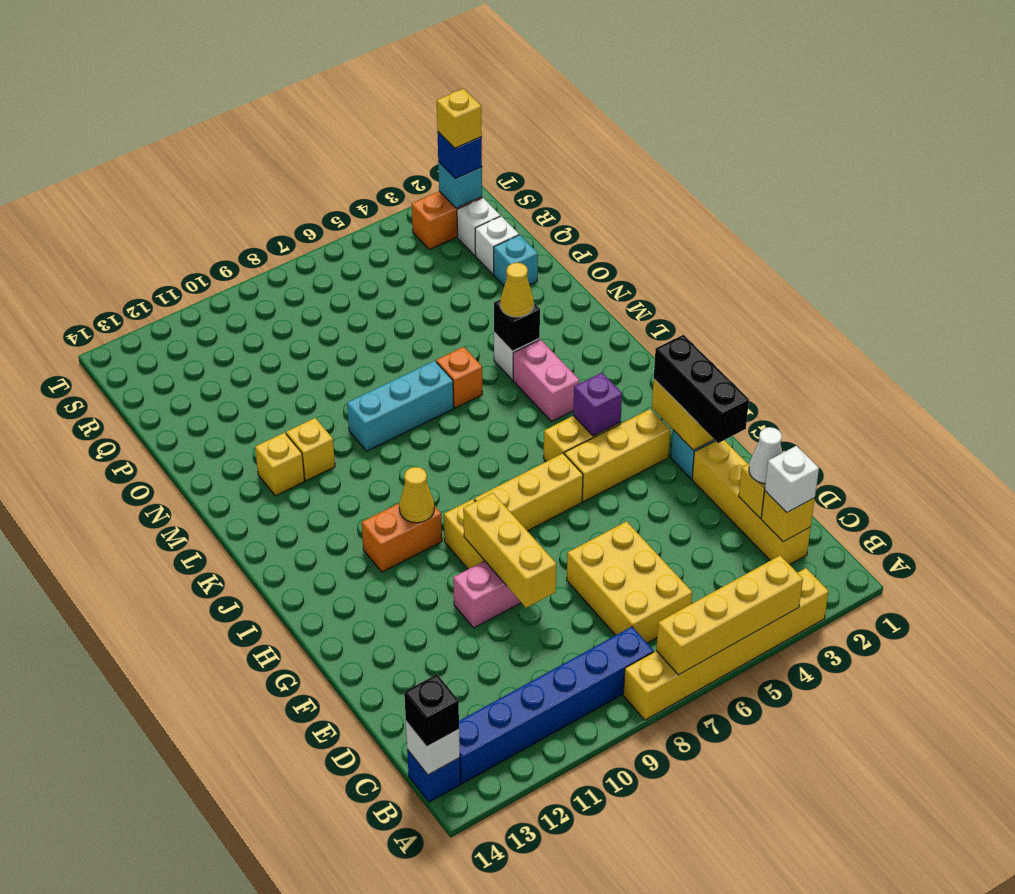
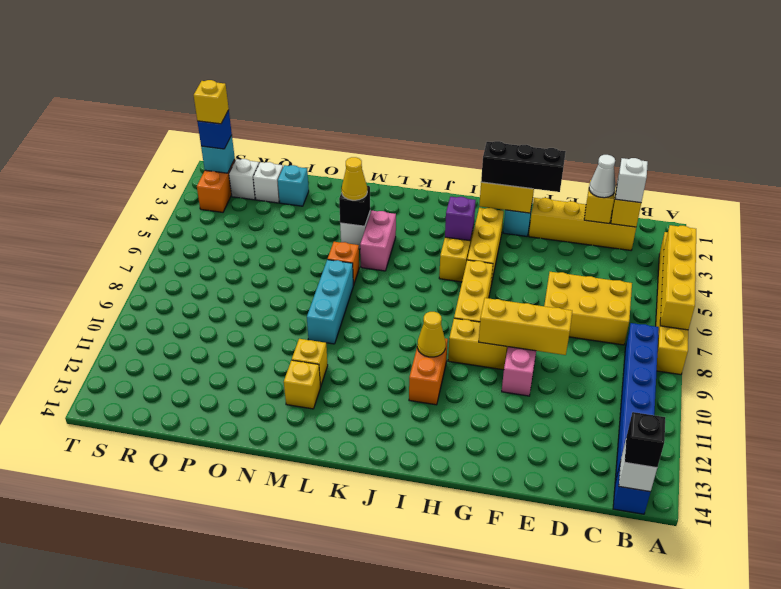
pink brick K4:L4 level 1 -> pink brick L4:L5 level 1

